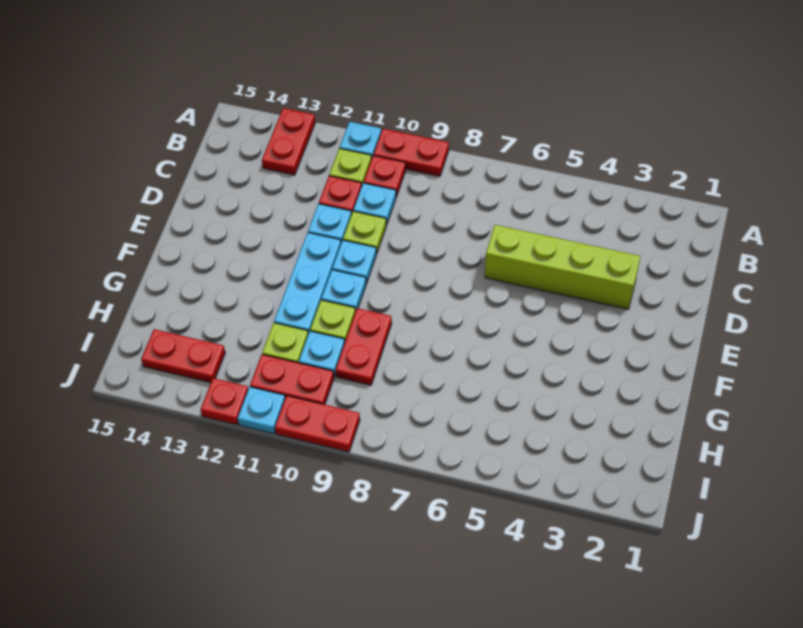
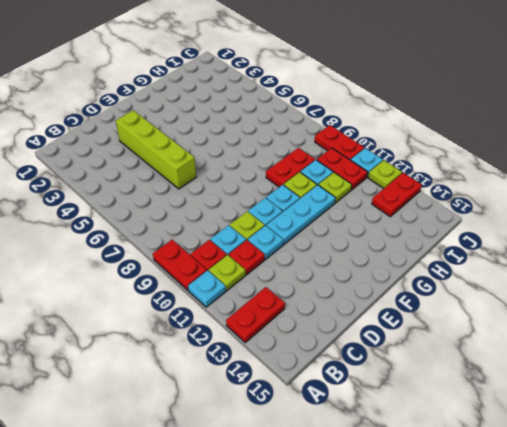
red plate I13:I14 level 1 -> red plate I13:J13 level 1
red plate J12 level 1 -> lime plate J12 level 1

